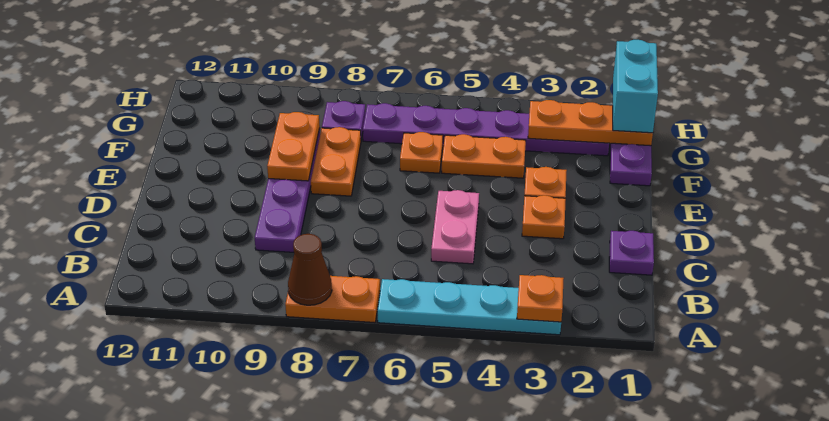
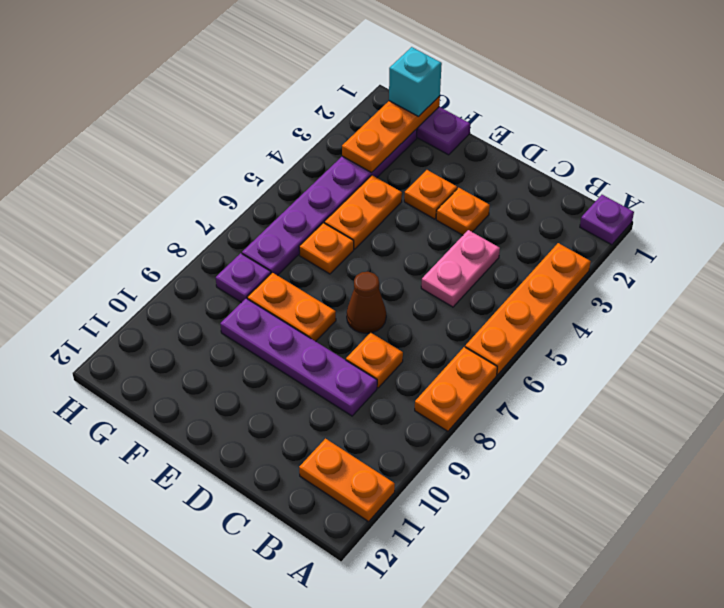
cyan plate A3:A6 level 1 -> orange plate A3:A6 level 1
orange plate A3 level 2 -> orange plate C8 level 1
brown cone A8 level 2 -> brown cone D7 level 1
purple plate C1 level 1 -> purple plate A1 level 1
pink plate C5:D5 level 1 -> pink plate C4:C5 level 1
orange plate E9:F9 level 2 -> orange plate A11:B11 level 1
cyan brick G1:H1 level 3 -> cyan brick G1 level 3

